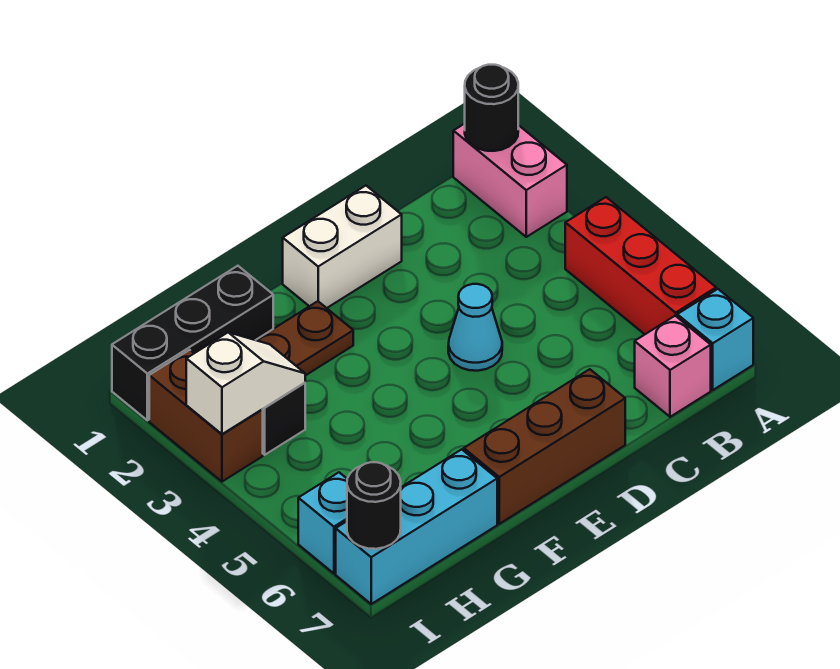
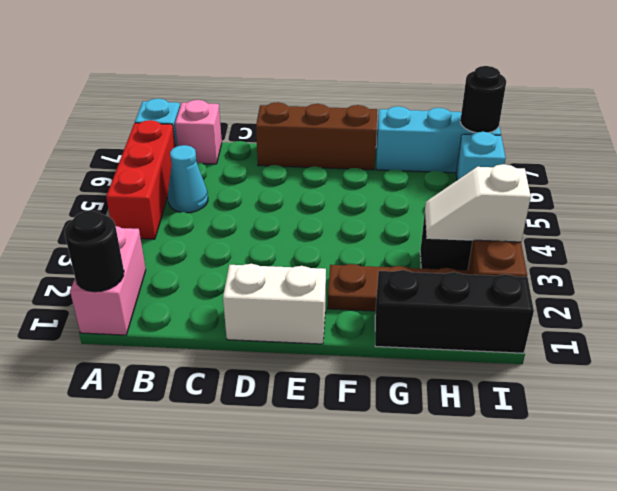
cyan cone D4 level 1 -> cyan cone B5 level 1

